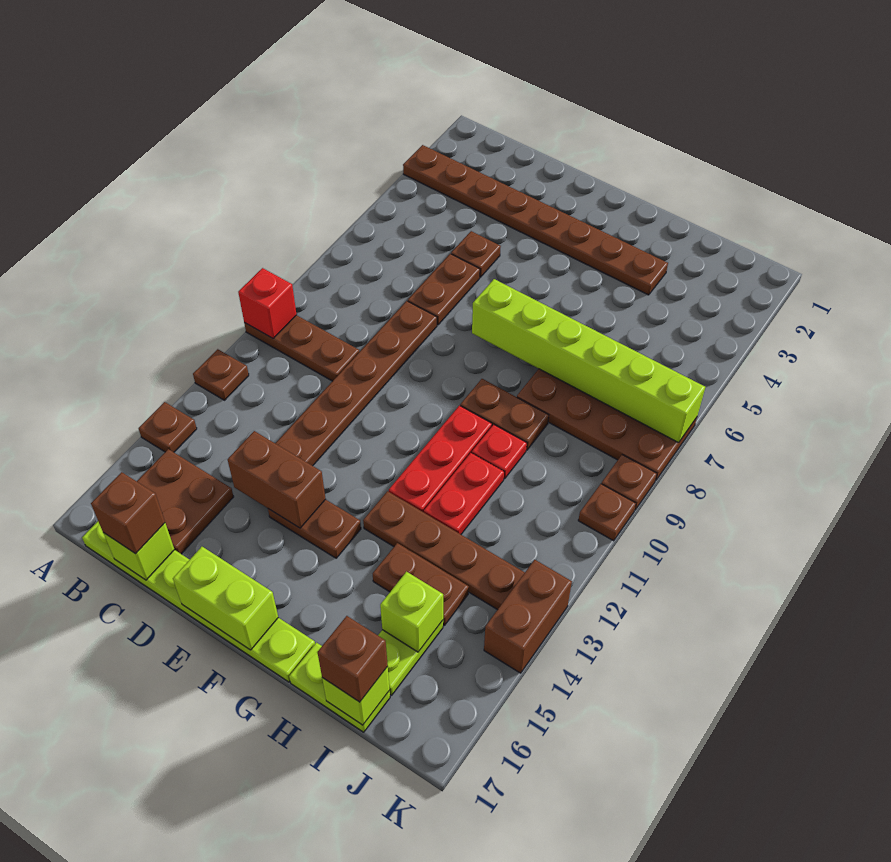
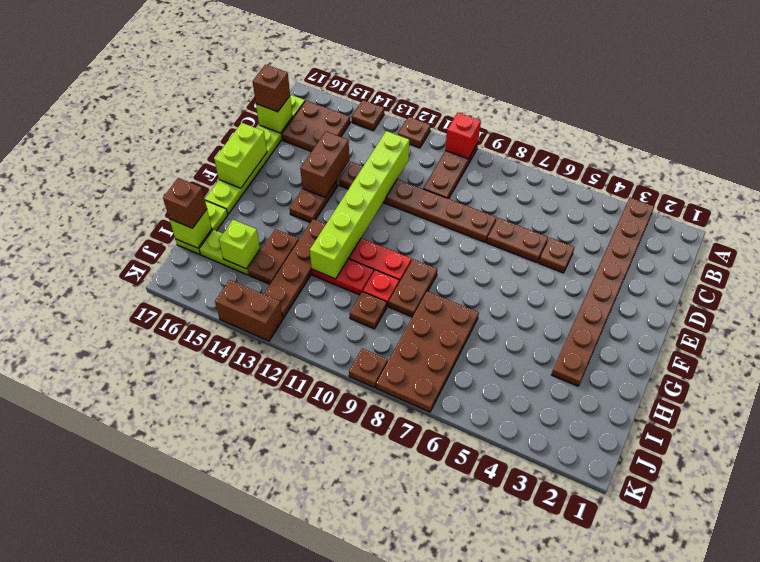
lime brick F7:K7 level 2 -> lime brick C12:H12 level 2
brown plate K10 level 1 -> brown plate I10 level 1

